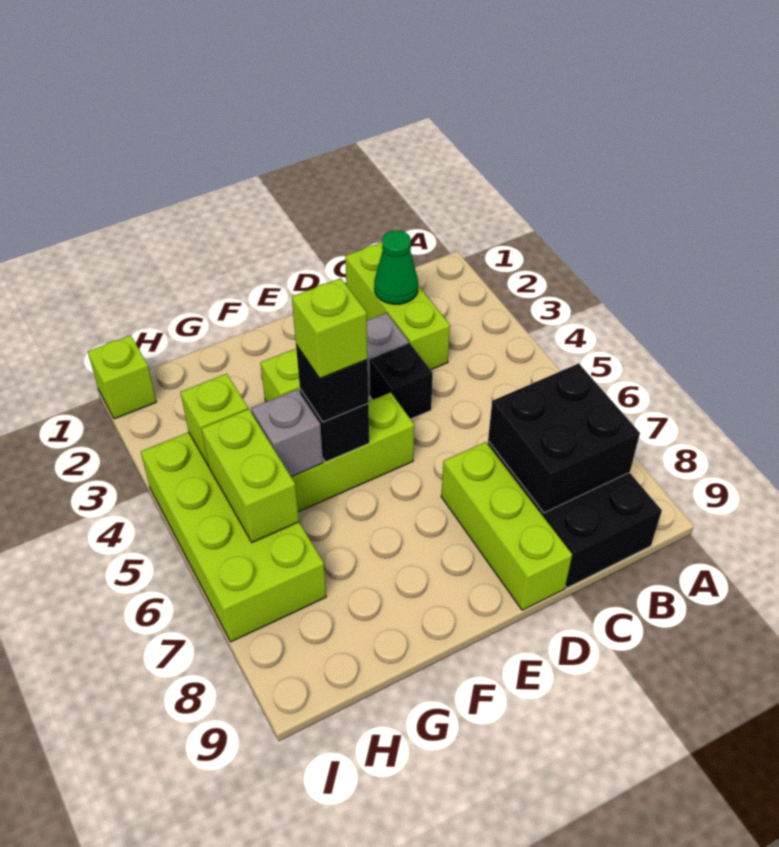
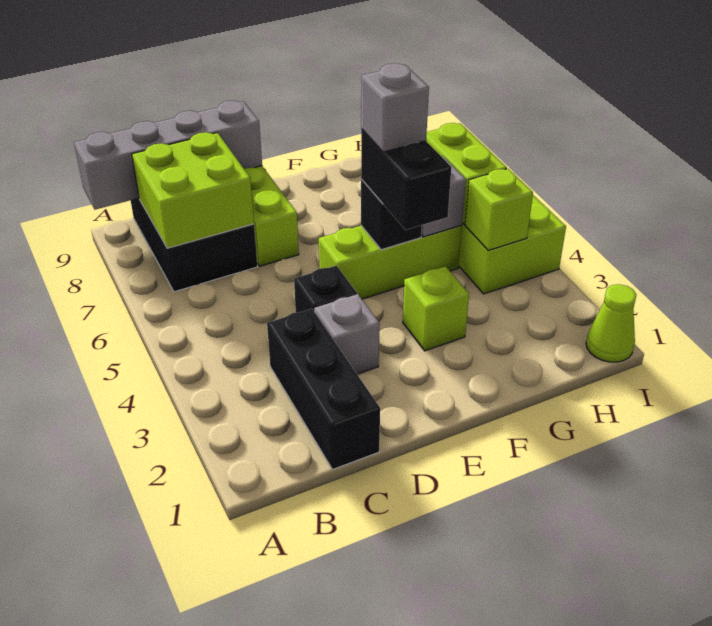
none -> grey brick A9:D9 level 2
black brick B7:C8 level 2 -> lime brick B7:C8 level 2
lime brick C1:C3 level 1 -> black brick C1:C3 level 1
green cone C2 level 2 -> none
black brick F5 level 3 -> black brick F4:F5 level 3
lime brick F5 level 4 -> grey brick F5 level 4
lime brick I1 level 1 -> lime cone I1 level 1

